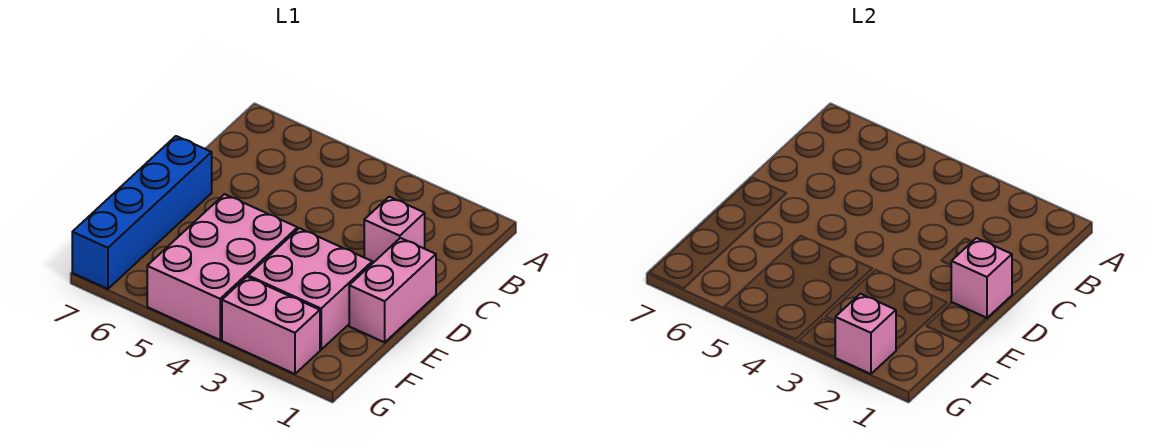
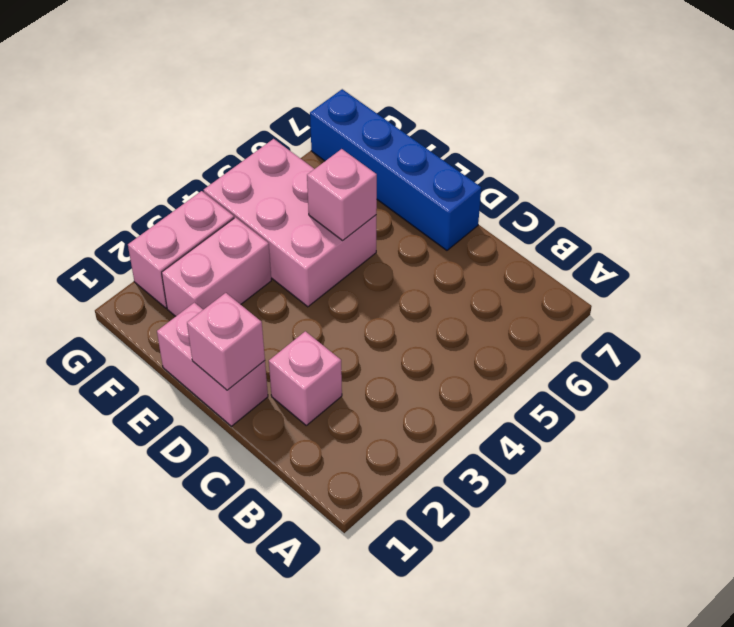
pink brick E2:F3 level 1 -> pink brick F2:F3 level 1
pink brick G2 level 2 -> pink brick E5 level 2

